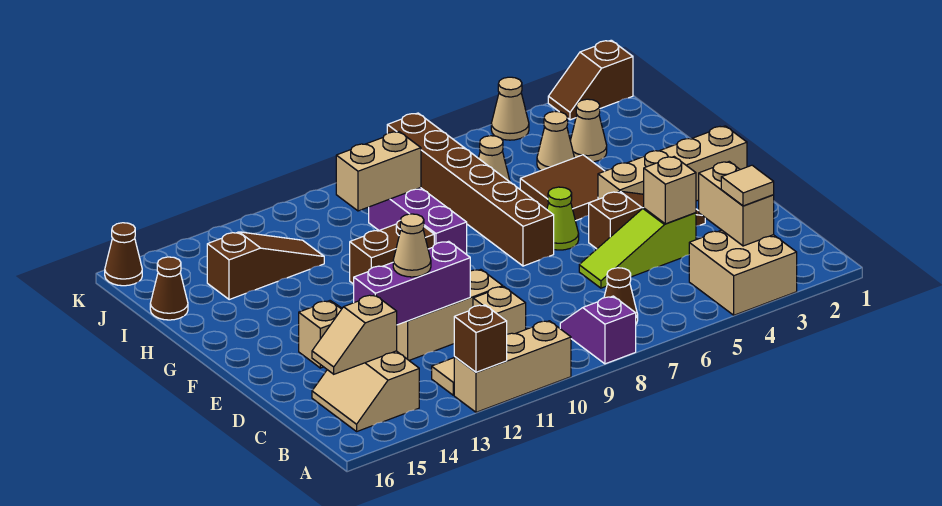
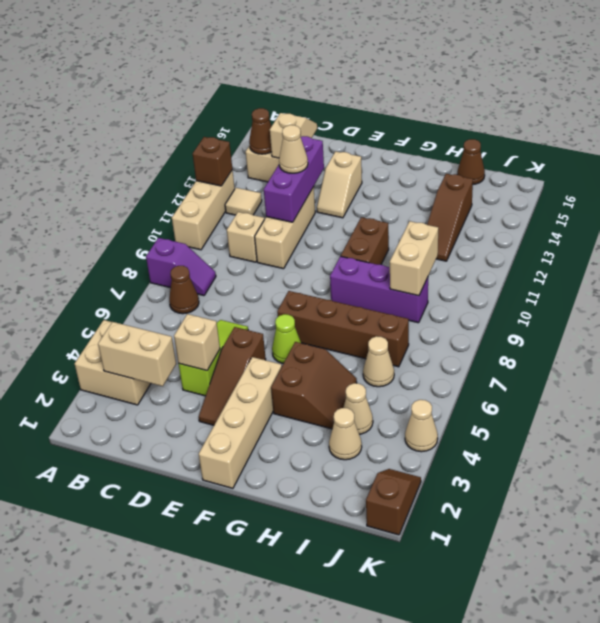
tan tile B3 level 3 -> none
brown brick F7:K7 level 1 -> brown brick F7:I7 level 1
brown tile G4:H5 level 1 -> brown slope G4:H5 level 1 top G
brown cone K16 level 1 -> brown cone B14 level 2

